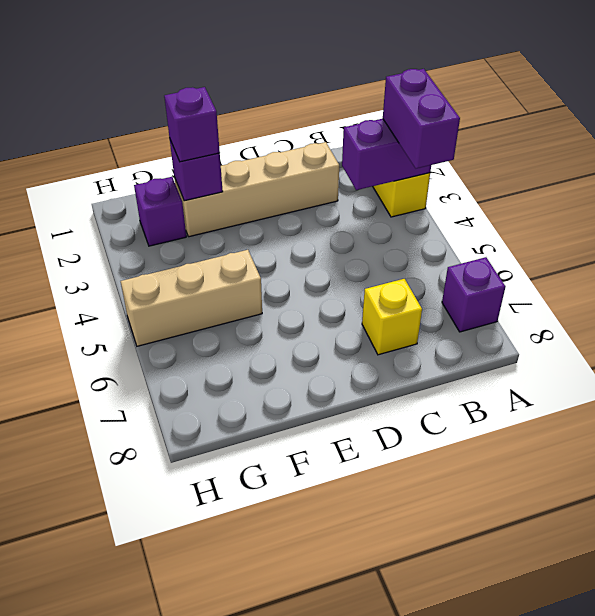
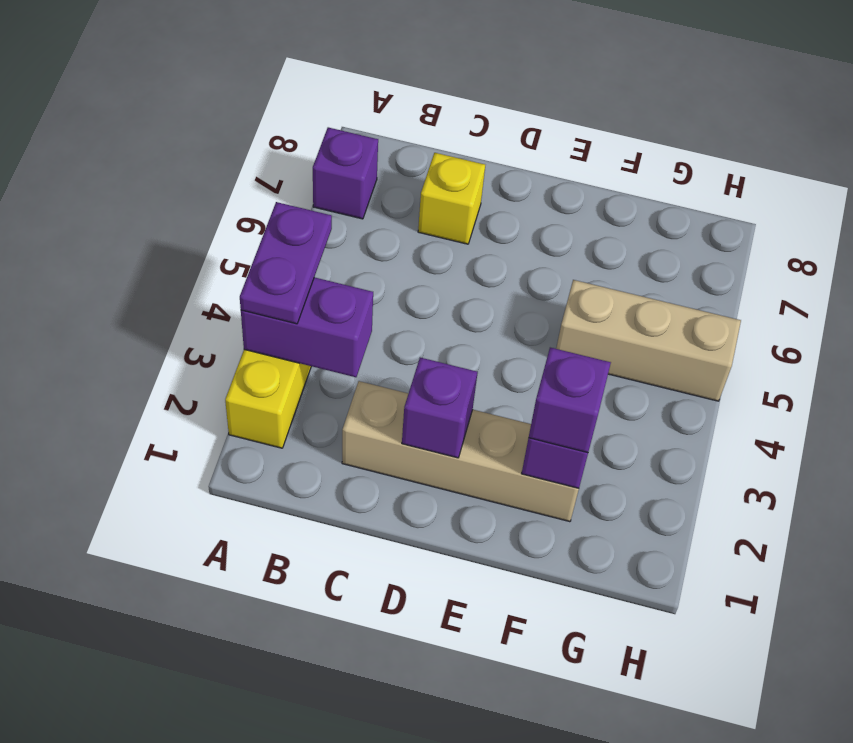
purple brick A3:A4 level 3 -> purple plate A3:A4 level 3
purple brick G2 level 1 -> purple brick D2 level 2

